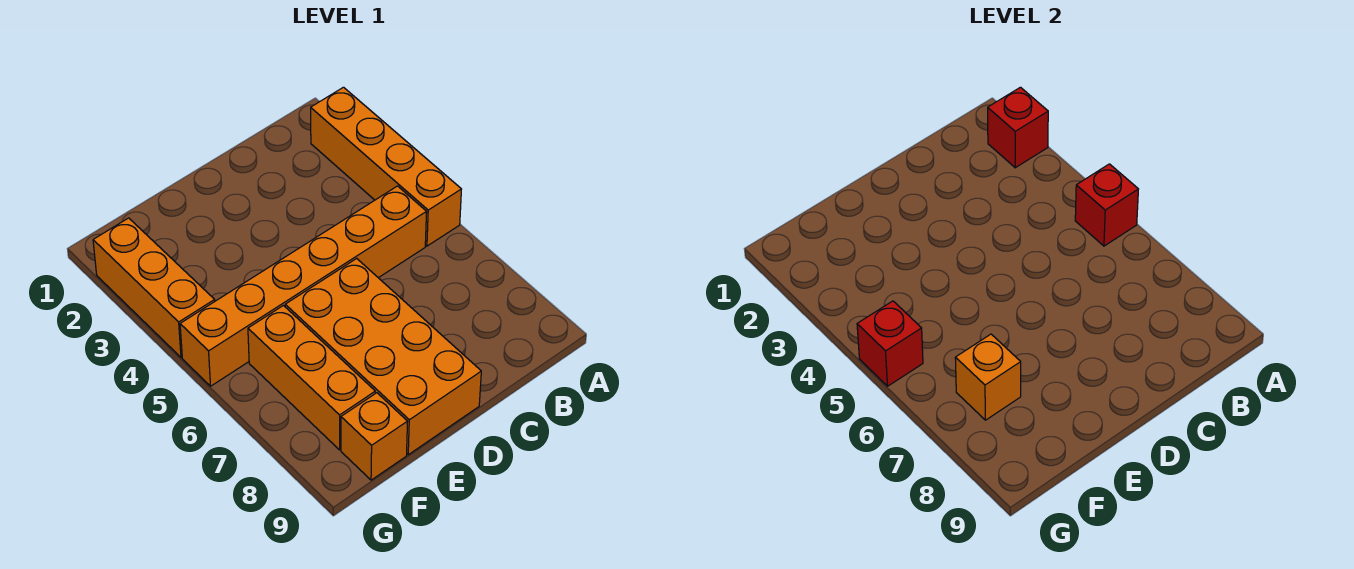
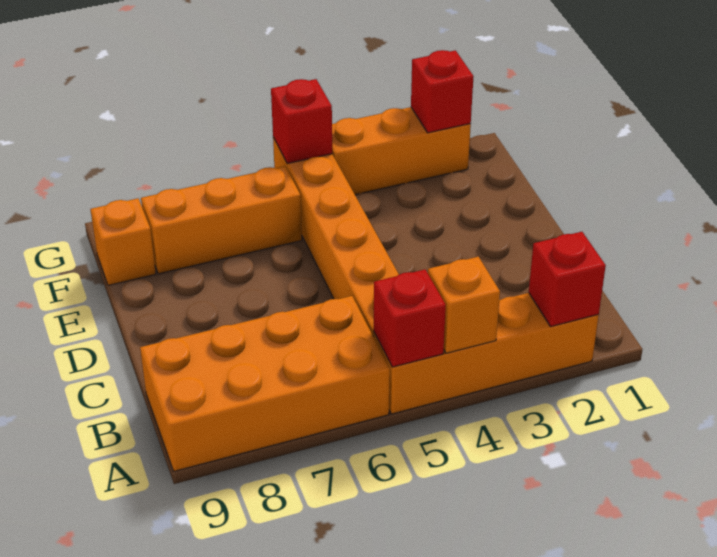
orange brick D6:E9 level 1 -> orange brick A6:B9 level 1
orange brick F7 level 2 -> orange brick A4 level 2
none -> red brick G2 level 2

